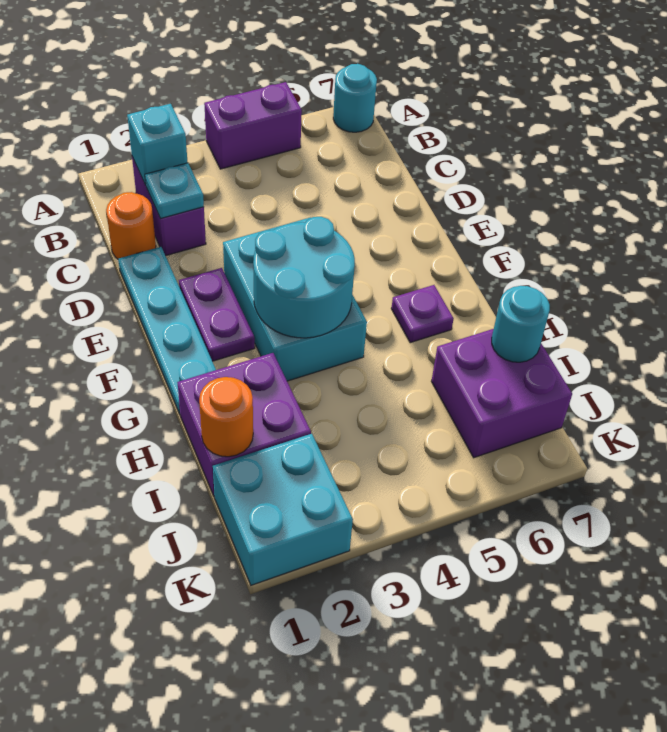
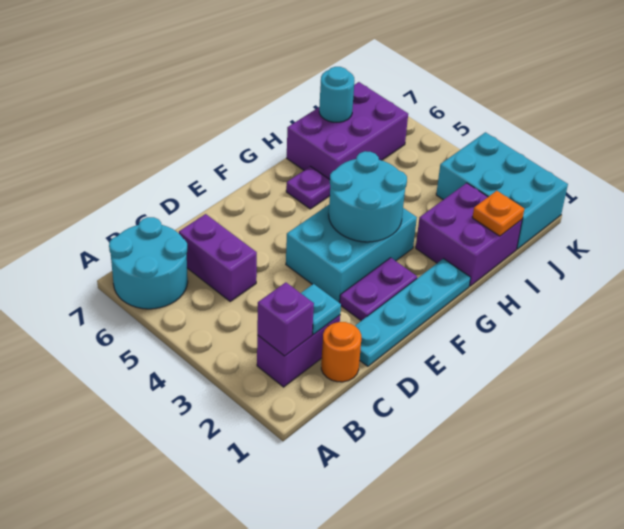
purple brick A4:A5 level 1 -> purple brick C5:C6 level 1
cyan round brick A7 level 1 -> cyan round brick A6:B7 level 1
cyan brick B2 level 2 -> purple brick B2 level 2
orange round brick I1 level 2 -> orange plate I1 level 2
purple brick I6:J7 level 1 -> purple brick H6:J7 level 1
cyan brick J1:K2 level 1 -> cyan brick J1:K3 level 1

